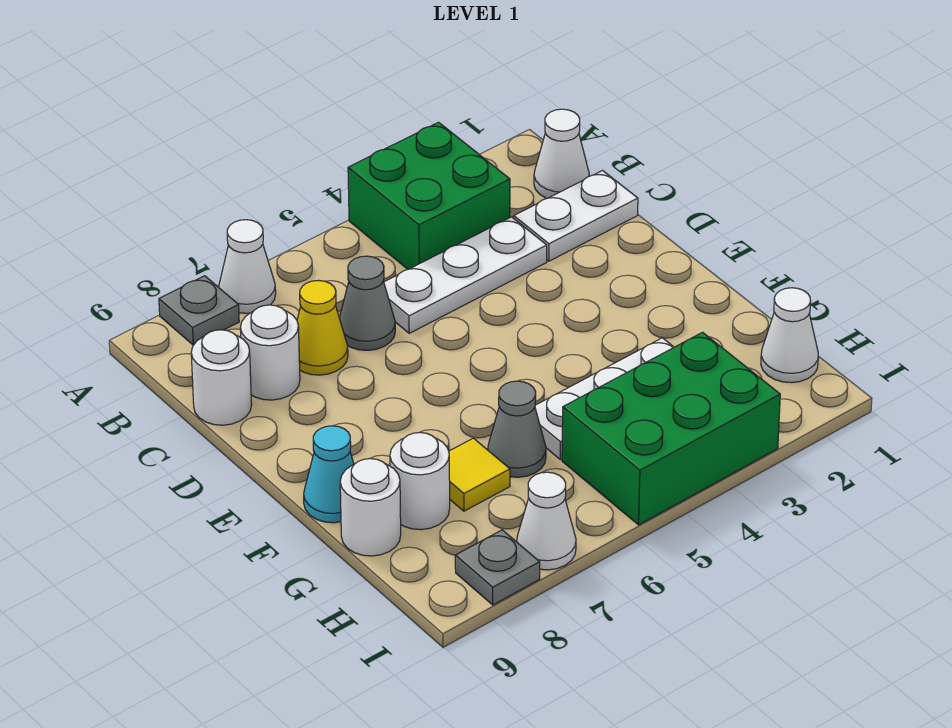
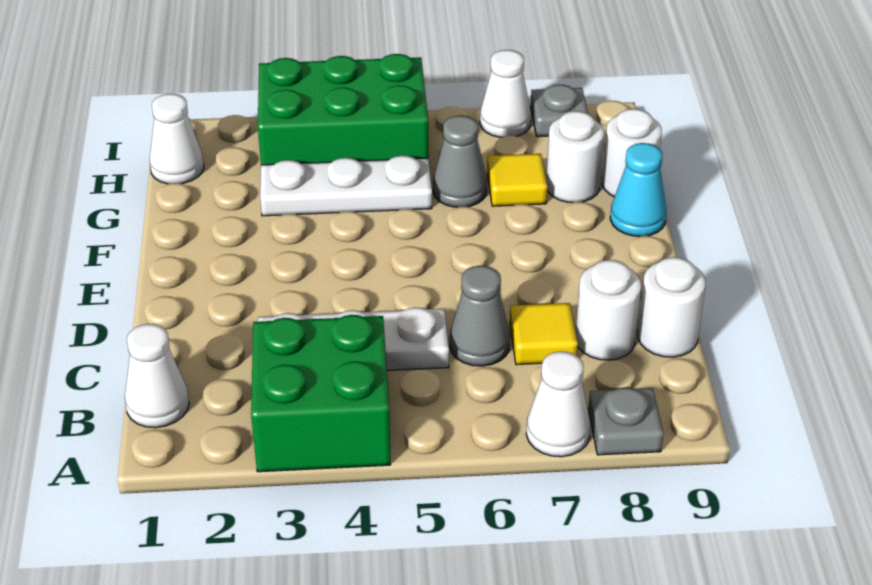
white plate C1:C2 level 1 -> none
yellow cone C7 level 1 -> yellow tile C7 level 1

